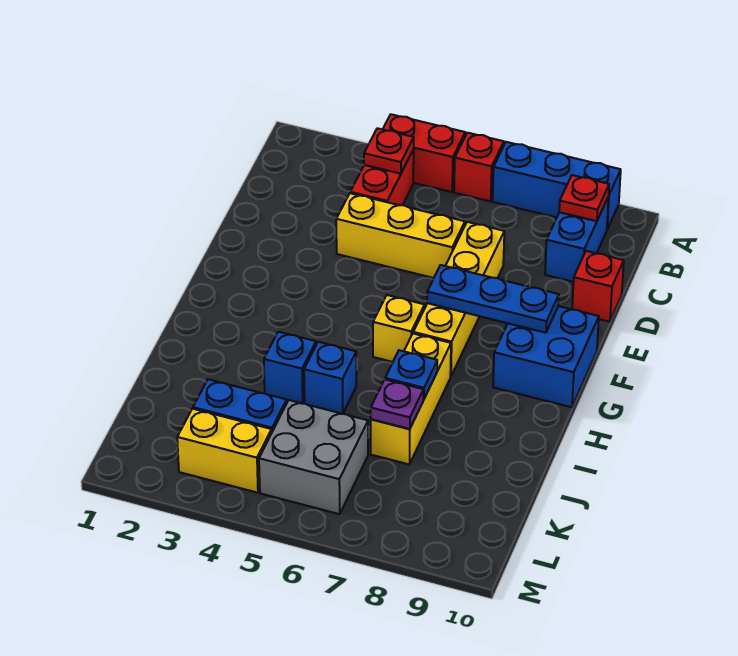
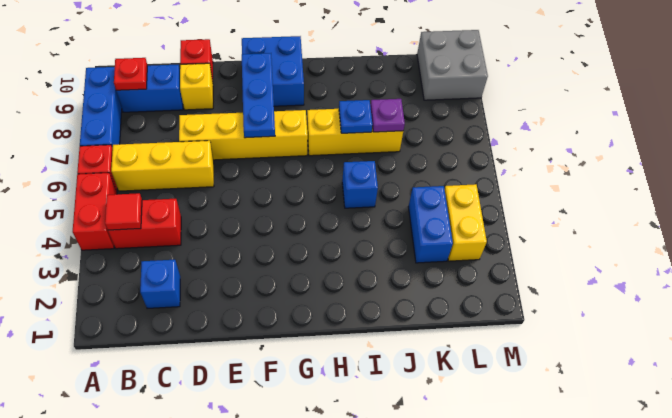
red plate B4 level 2 -> red tile B4 level 2
yellow brick D4:D6 level 1 -> yellow brick B6:D6 level 1
yellow brick G6 level 1 -> yellow brick D9 level 1
blue brick I4 level 1 -> blue brick C2 level 1
grey brick K5:L6 level 1 -> grey brick L9:M10 level 1

